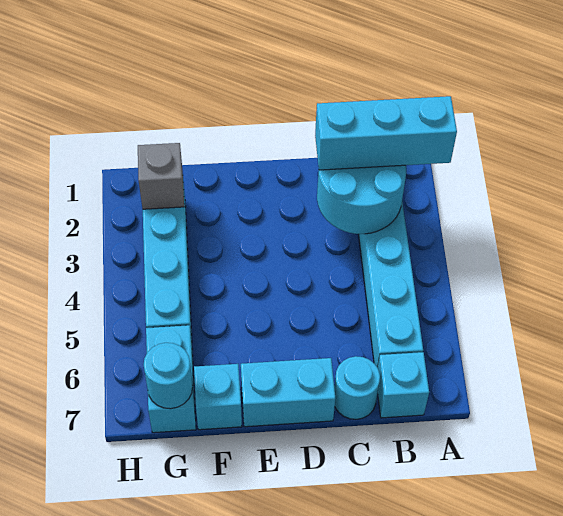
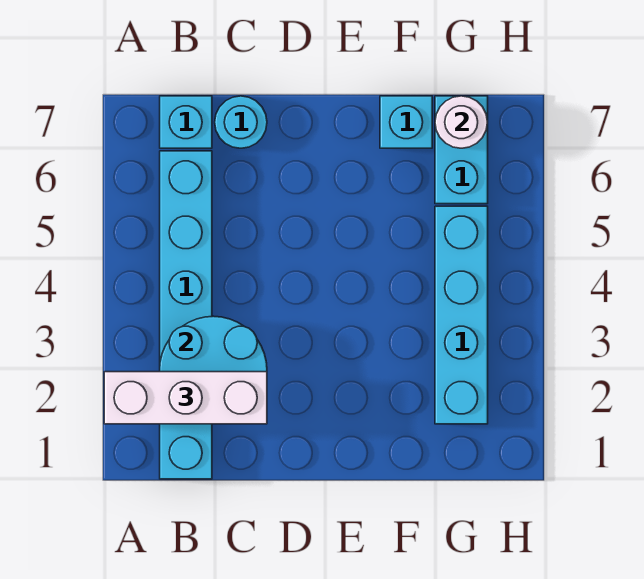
cyan brick A2:C2 level 3 -> white brick A2:C2 level 3
cyan brick D7:E7 level 1 -> none
grey brick G2 level 2 -> none
cyan round brick G7 level 2 -> white round brick G7 level 2

